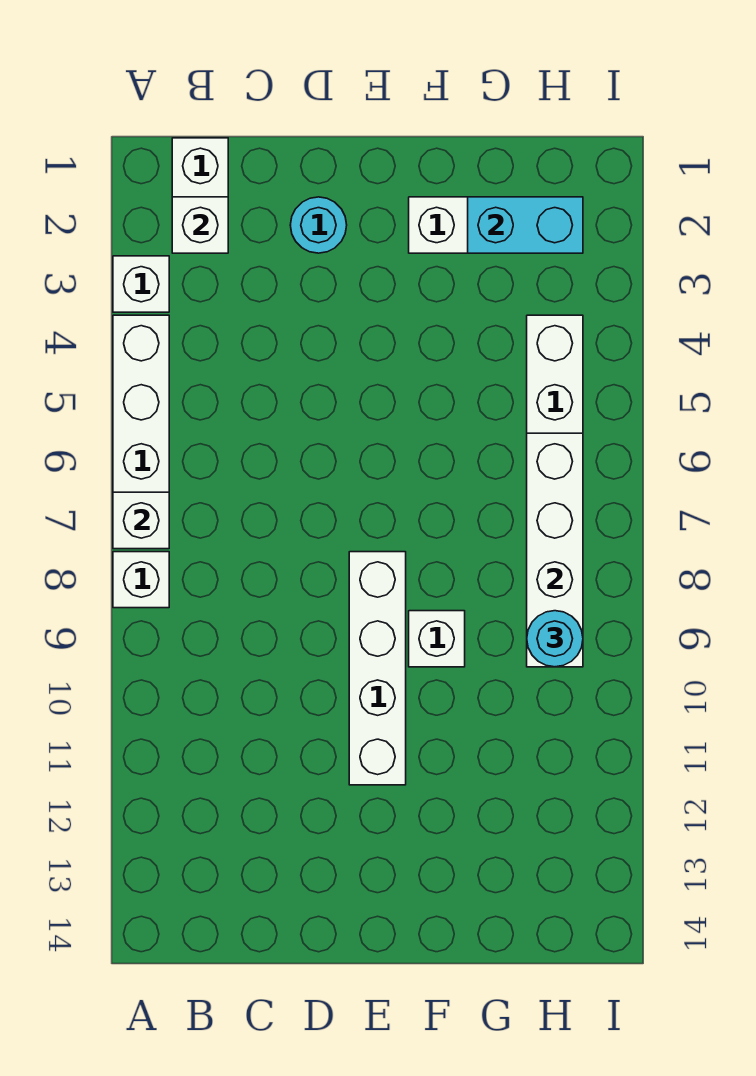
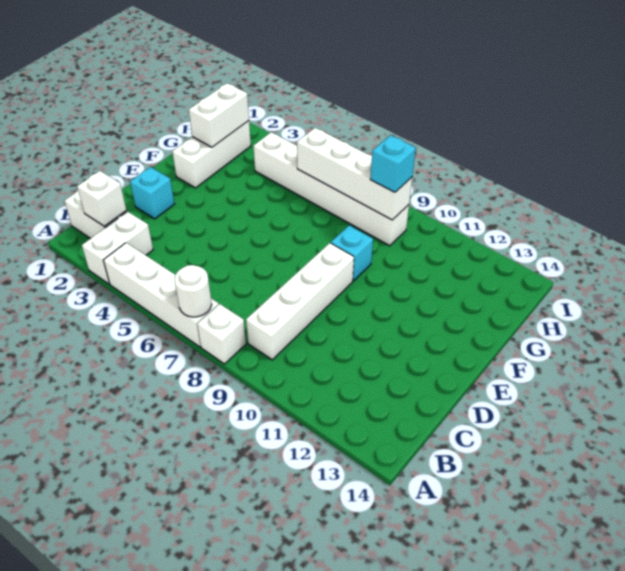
white brick A3 level 1 -> white brick A3:B3 level 1
white brick A7 level 2 -> white round brick A7 level 2
cyan round brick D2 level 1 -> cyan brick D2 level 1
white brick E8:E11 level 1 -> white brick B9:E9 level 1
white brick F9 level 1 -> cyan brick F9 level 1
cyan brick G2:H2 level 2 -> white brick G2:H2 level 2
cyan round brick H9 level 3 -> cyan brick H9 level 3

